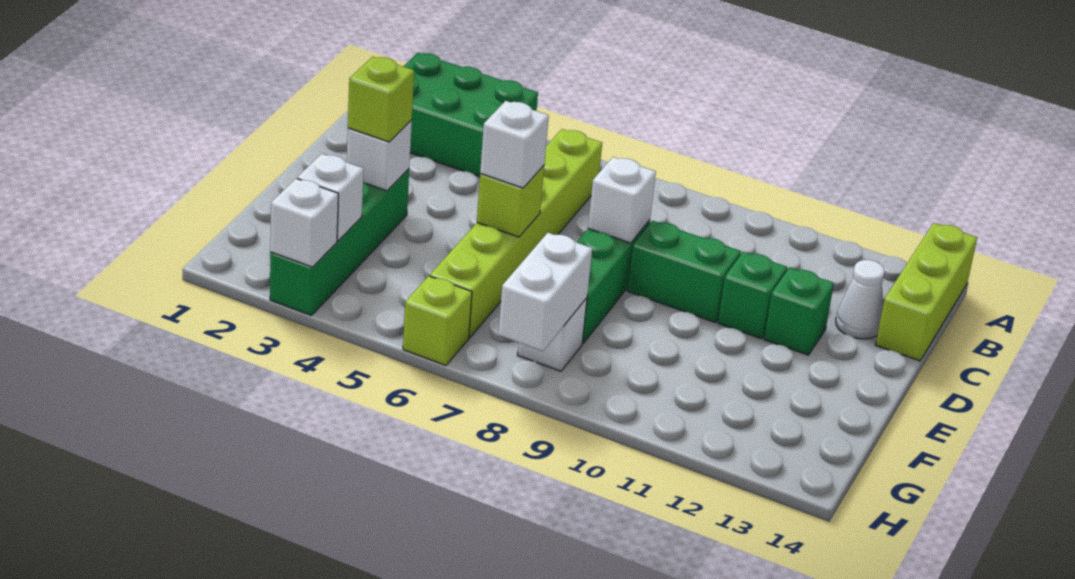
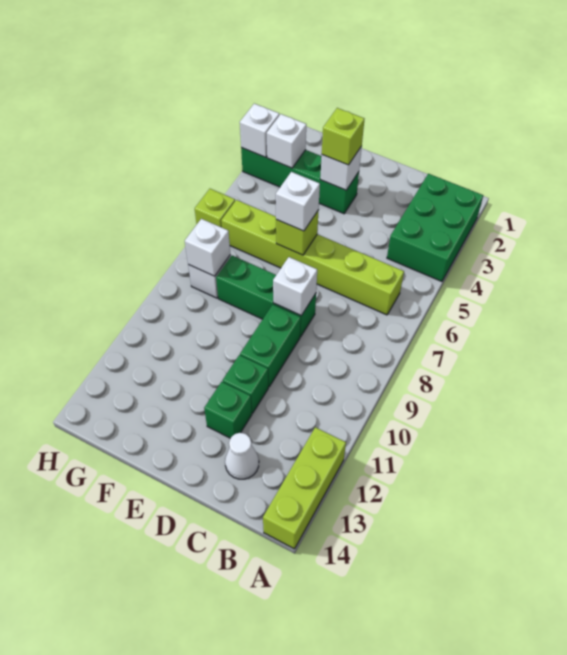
lime brick A14:C14 level 1 -> lime brick A12:A14 level 1
white brick G8:H8 level 2 -> white brick G8 level 2

